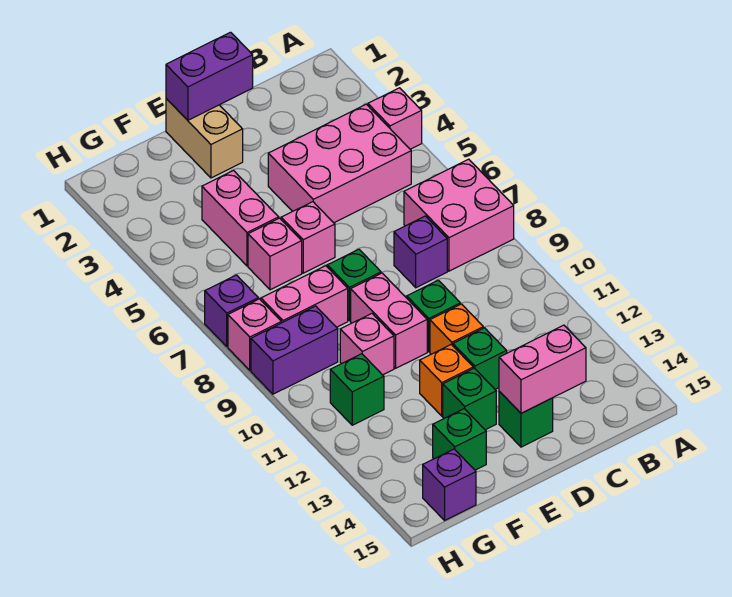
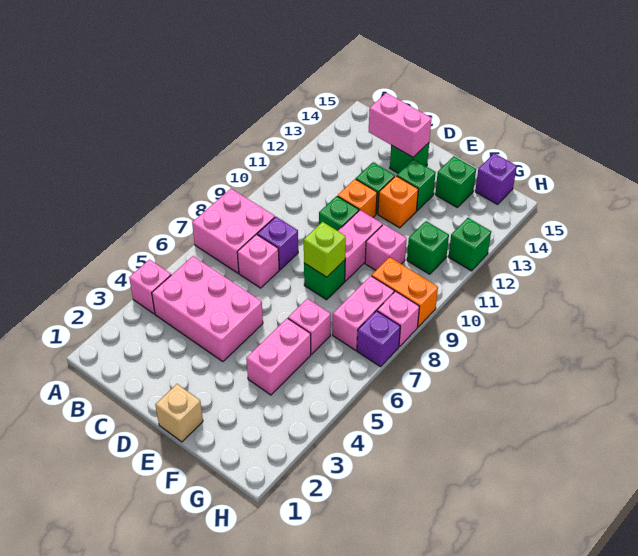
purple brick D1:E1 level 2 -> none
tan brick E1:E2 level 1 -> tan brick E1 level 1
pink brick E6 level 1 -> pink brick C7 level 1
none -> lime brick E8 level 2
pink brick F8:G8 level 1 -> pink brick G7:G8 level 1
purple brick G9:H9 level 1 -> orange brick G9:H9 level 1
none -> green brick H12 level 1

